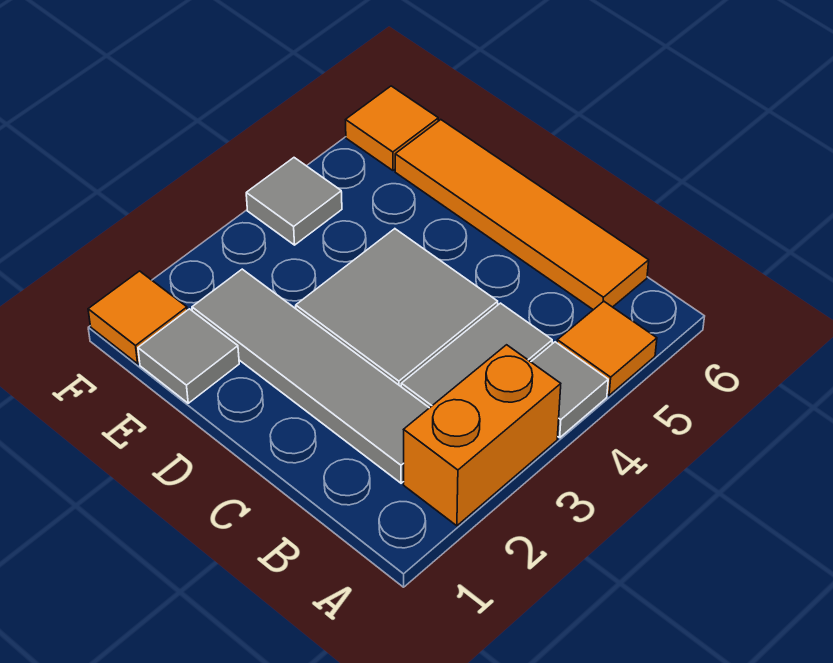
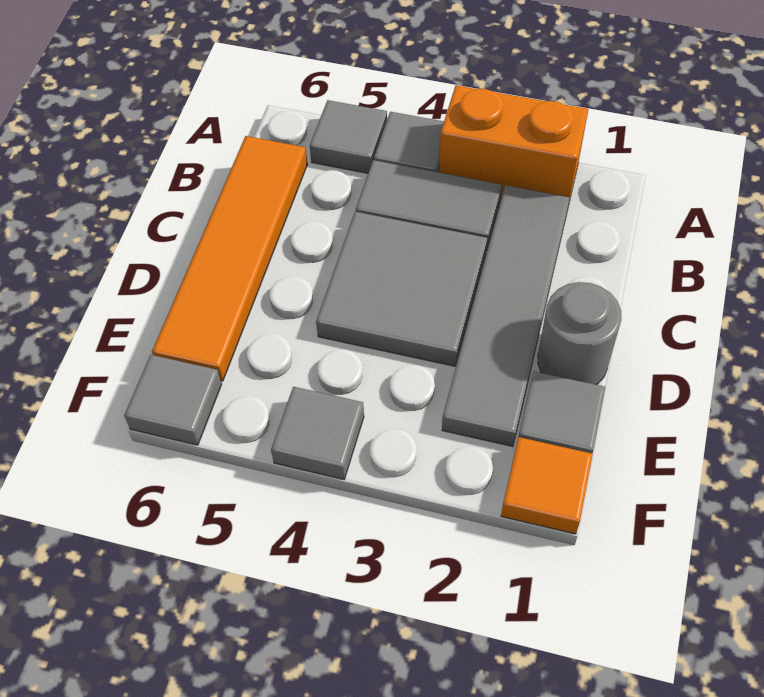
orange tile A5 level 1 -> grey tile A5 level 1
none -> grey round brick D1 level 1
orange tile F6 level 1 -> grey tile F6 level 1

